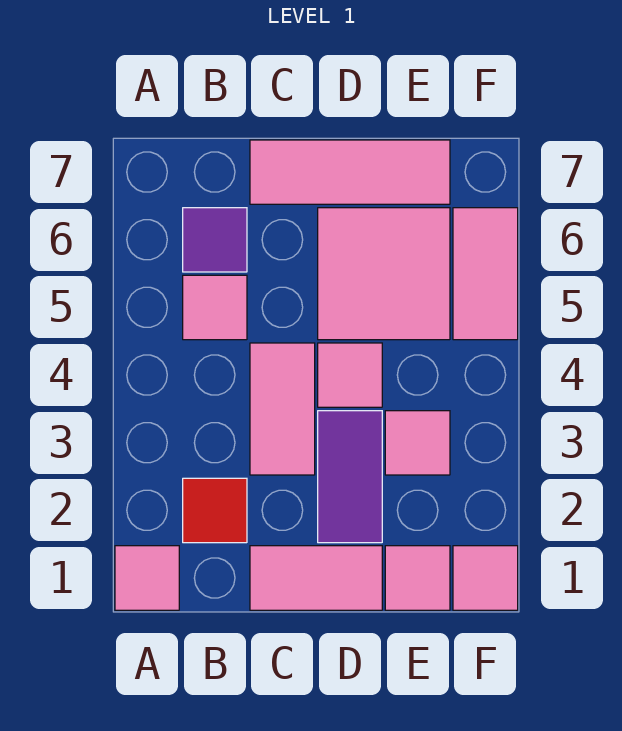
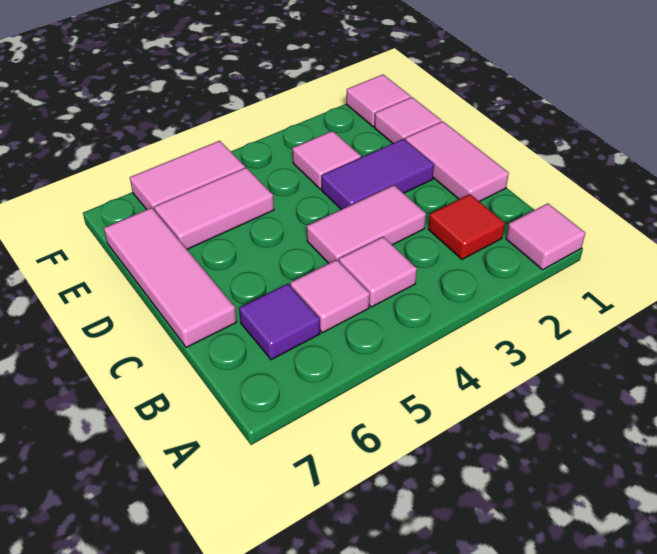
pink tile D4 level 1 -> pink tile B4 level 1
pink tile D5:E6 level 1 -> pink tile E5:E6 level 1

